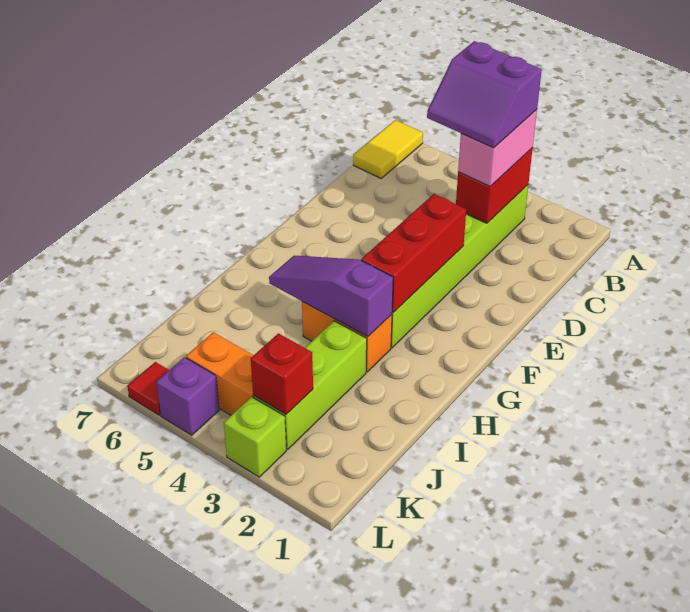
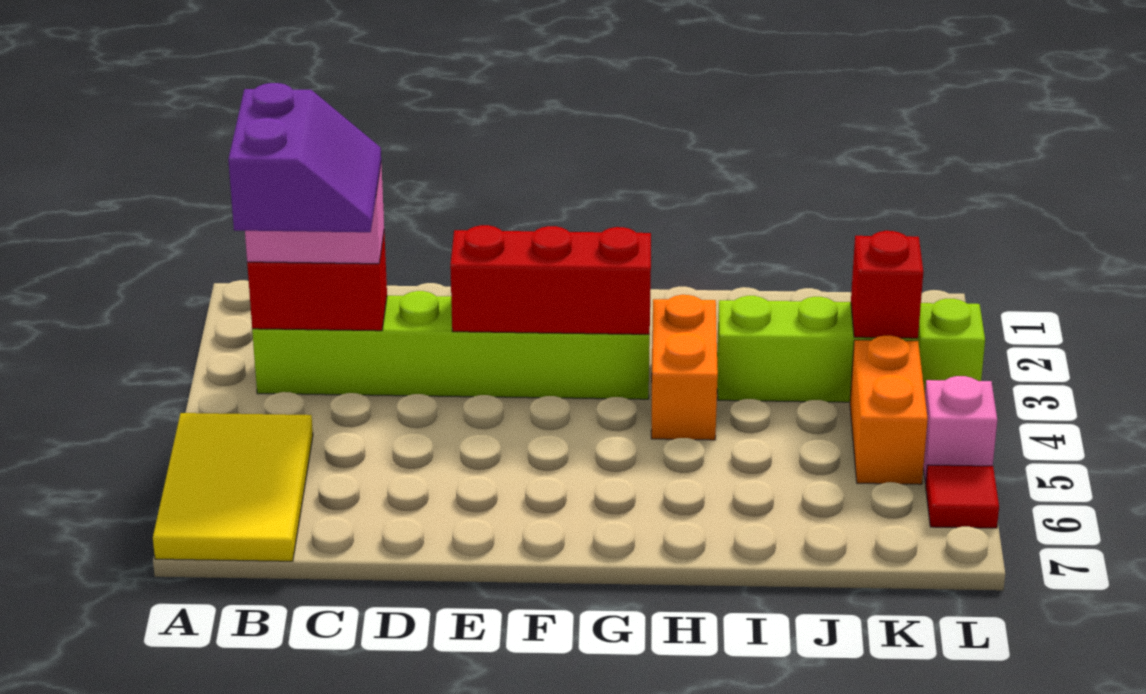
yellow tile A7:B7 level 1 -> yellow tile A5:B7 level 1
purple slope H3:H5 level 2 top 3 -> none
purple brick L5 level 1 -> pink brick L5 level 1

